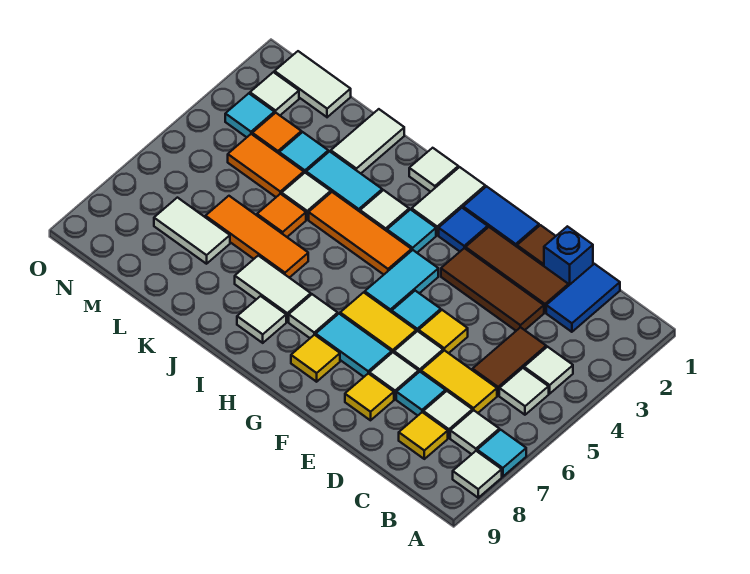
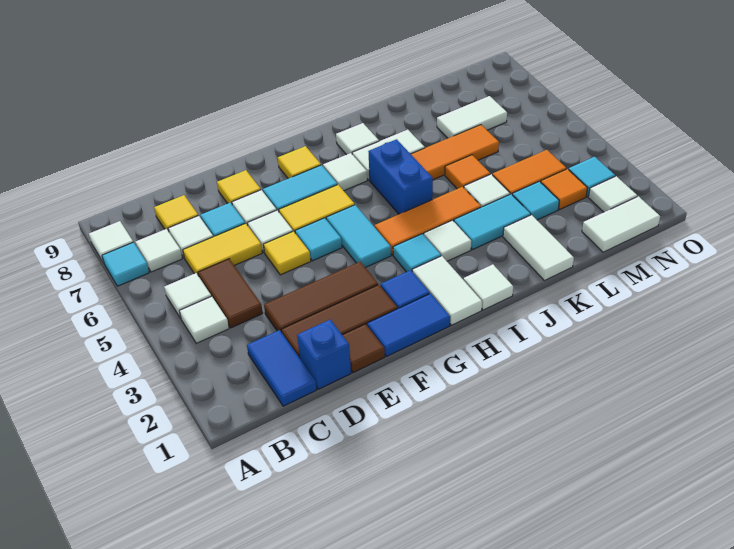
none -> blue brick I5:I6 level 1

